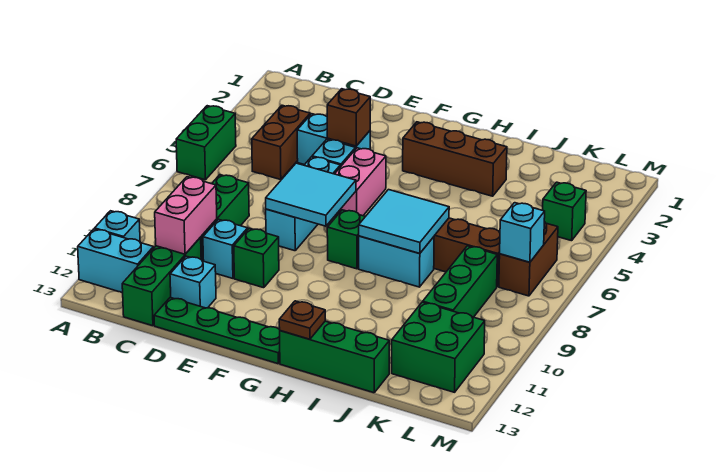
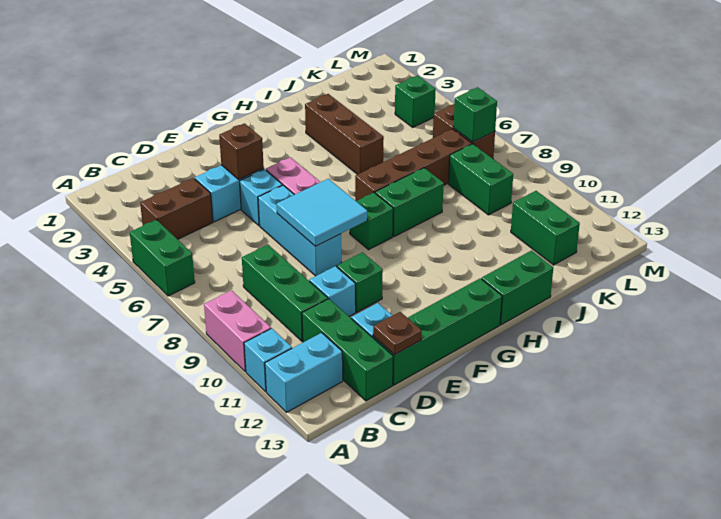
brown brick C4:C5 level 1 -> brown brick B4:C4 level 1
pink brick C10:C11 level 2 -> pink brick A9:A10 level 1
green plate D13:G13 level 1 -> green brick D13:G13 level 1
brown brick G3:I3 level 1 -> brown brick I3:I5 level 1
cyan tile H7:I8 level 2 -> none
cyan brick H8:I8 level 1 -> green brick H8:I8 level 1
green brick H13:J13 level 1 -> green brick H13:I13 level 1
brown plate H13 level 2 -> brown plate D13 level 2
green brick K8:K10 level 1 -> green brick K8:K9 level 1
green brick K11:L12 level 1 -> green brick K11:K12 level 1
cyan brick L7 level 2 -> green brick L7 level 2

